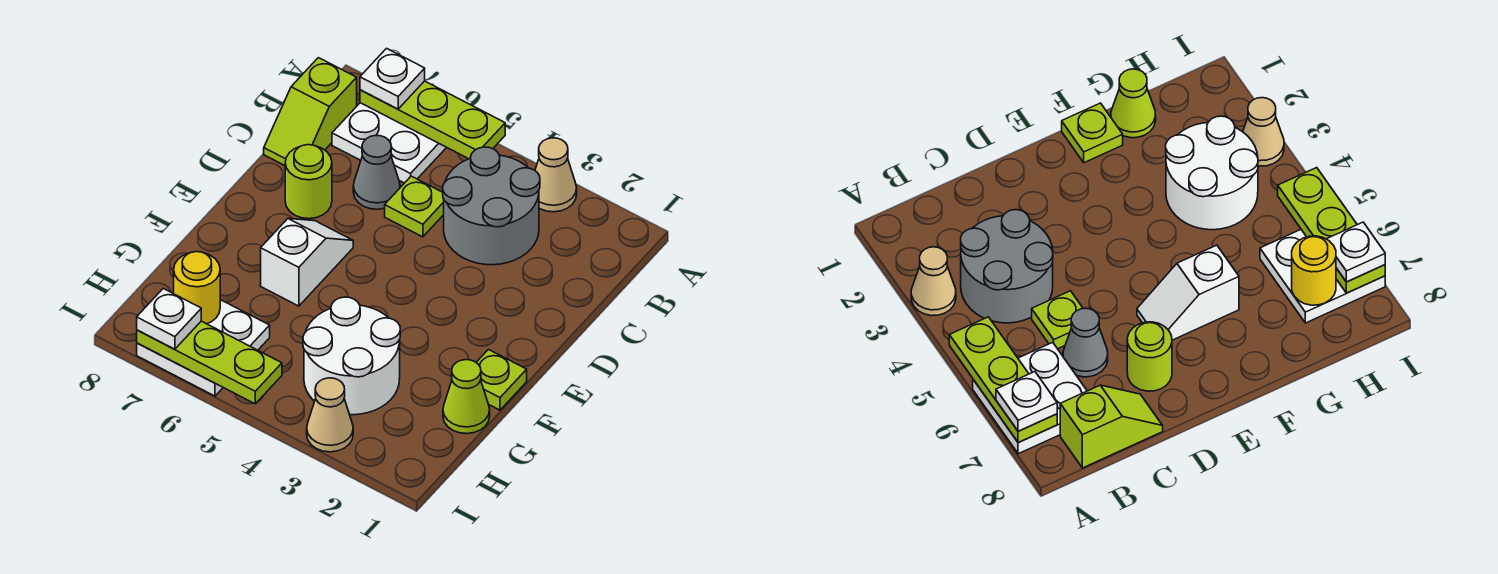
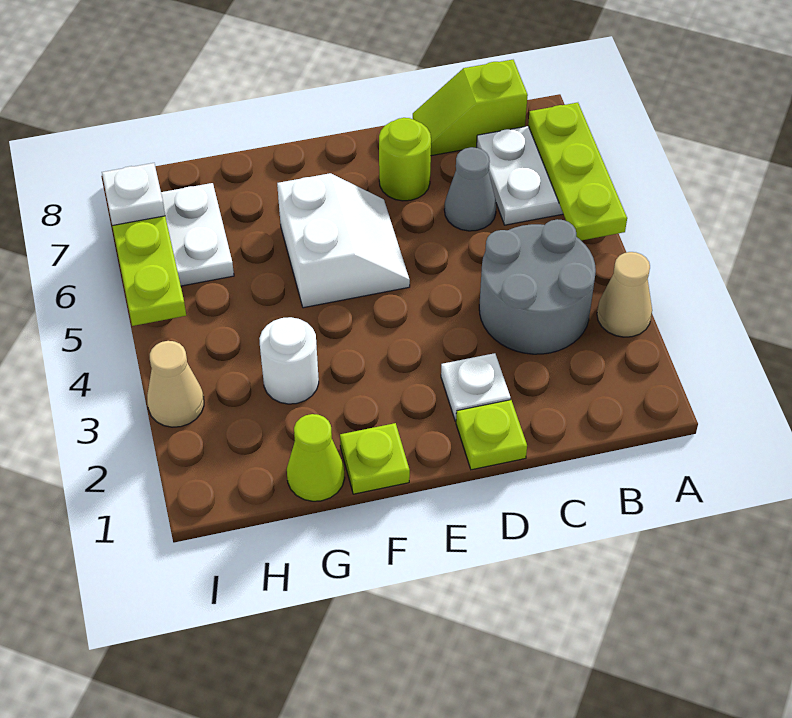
white plate A7 level 3 -> white plate D2 level 1
lime plate C5 level 1 -> lime plate D1 level 1
white slope E6:F6 level 1 top F -> white slope E5:F6 level 1 top F
white round brick G3:H4 level 1 -> white round brick G3 level 1
yellow round brick H7 level 2 -> none

